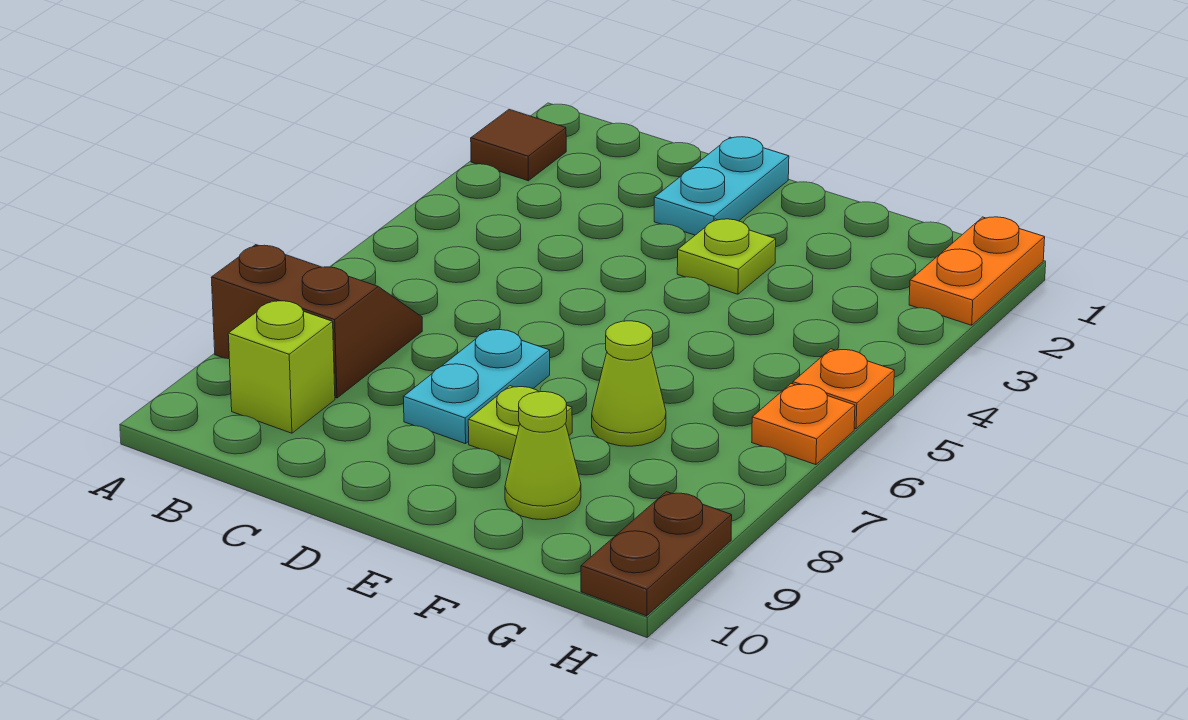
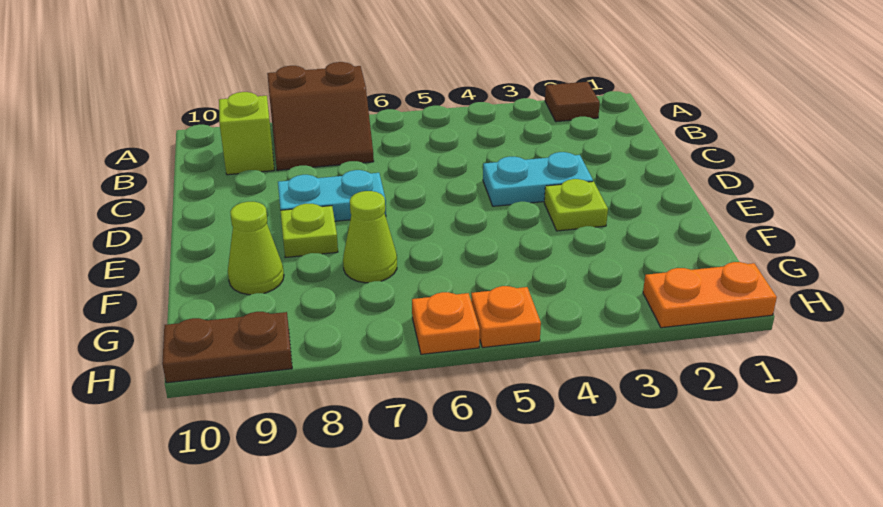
brown slope A7:B8 level 1 top 8 -> brown slope A7:B8 level 1 top A
cyan plate D1:D2 level 1 -> cyan plate D3:D4 level 1

